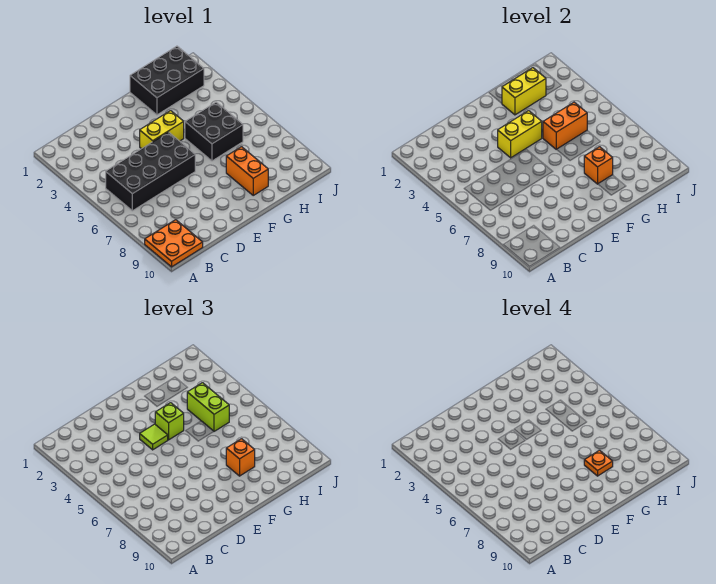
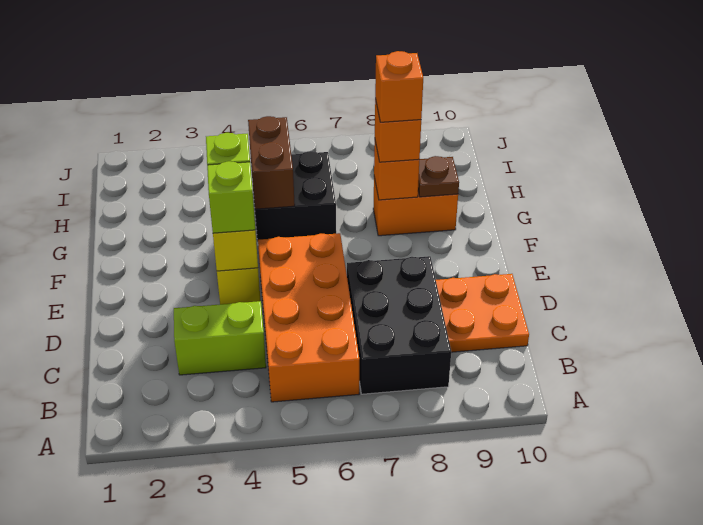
orange plate A9:B10 level 1 -> orange plate C9:D10 level 1
black brick B5:E6 level 1 -> orange brick B5:E6 level 1
lime tile E4 level 3 -> lime brick E4 level 3
black brick G1:I2 level 1 -> black brick B7:D8 level 1
yellow brick G2:H2 level 2 -> none
orange brick G5:H5 level 2 -> brown brick G5:H5 level 2
orange plate G8 level 4 -> orange brick G8 level 4
none -> brown plate G9 level 2
lime brick H4:H5 level 3 -> lime brick C3:C4 level 1

